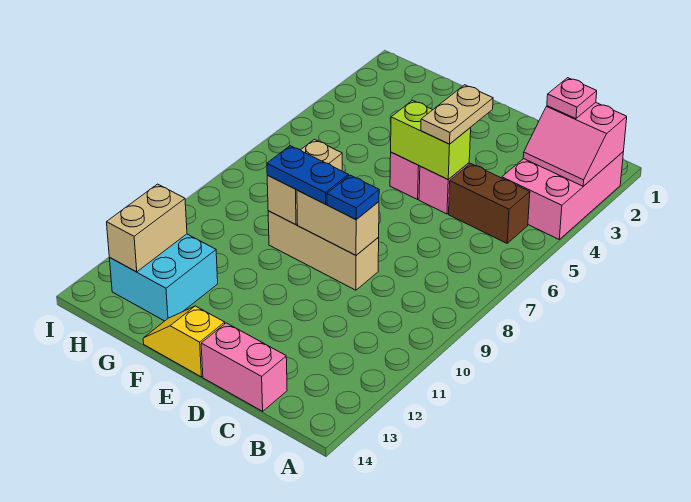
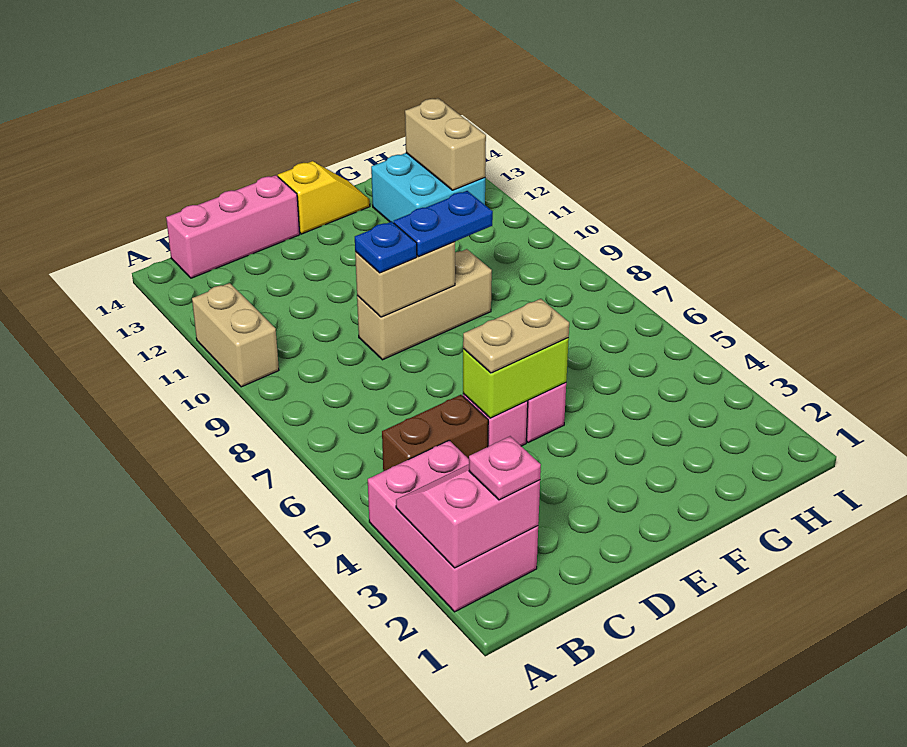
pink brick C14:D14 level 1 -> pink brick B14:D14 level 1
tan plate D4:D5 level 3 -> tan plate D5:E5 level 3
tan brick F8:F9 level 2 -> tan brick A10:A11 level 1

